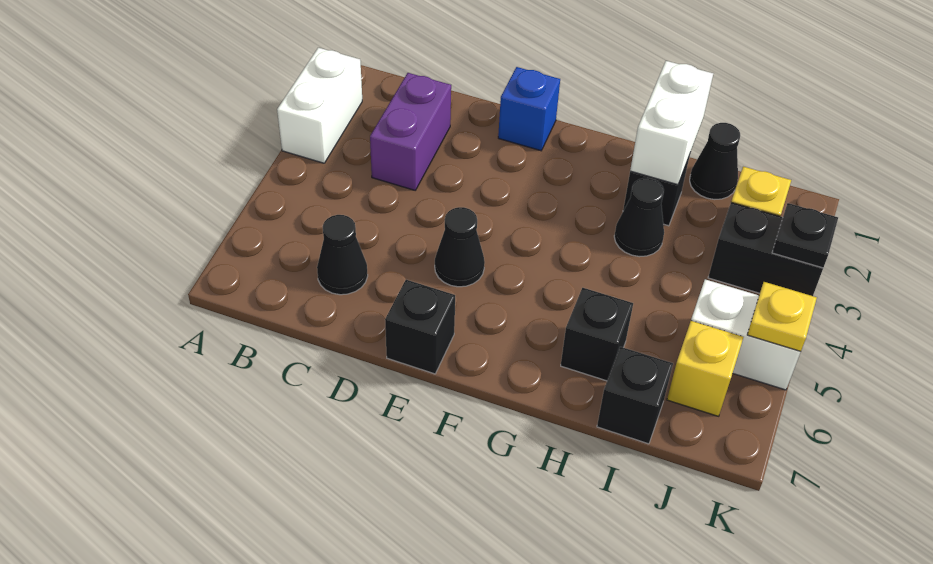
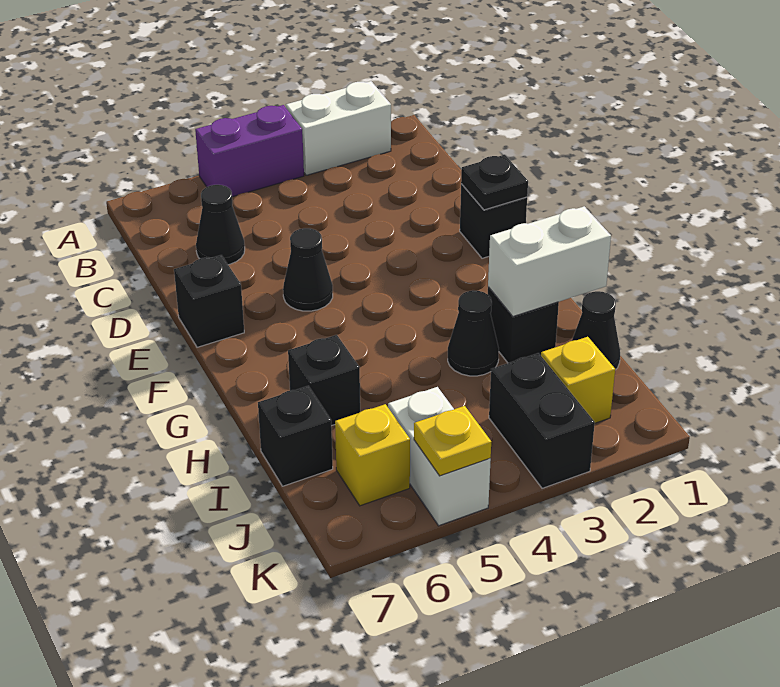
purple brick C2:C3 level 1 -> purple brick A4:A5 level 1
blue brick E1 level 1 -> black brick E1 level 1
black plate K3 level 2 -> black plate E1 level 2

